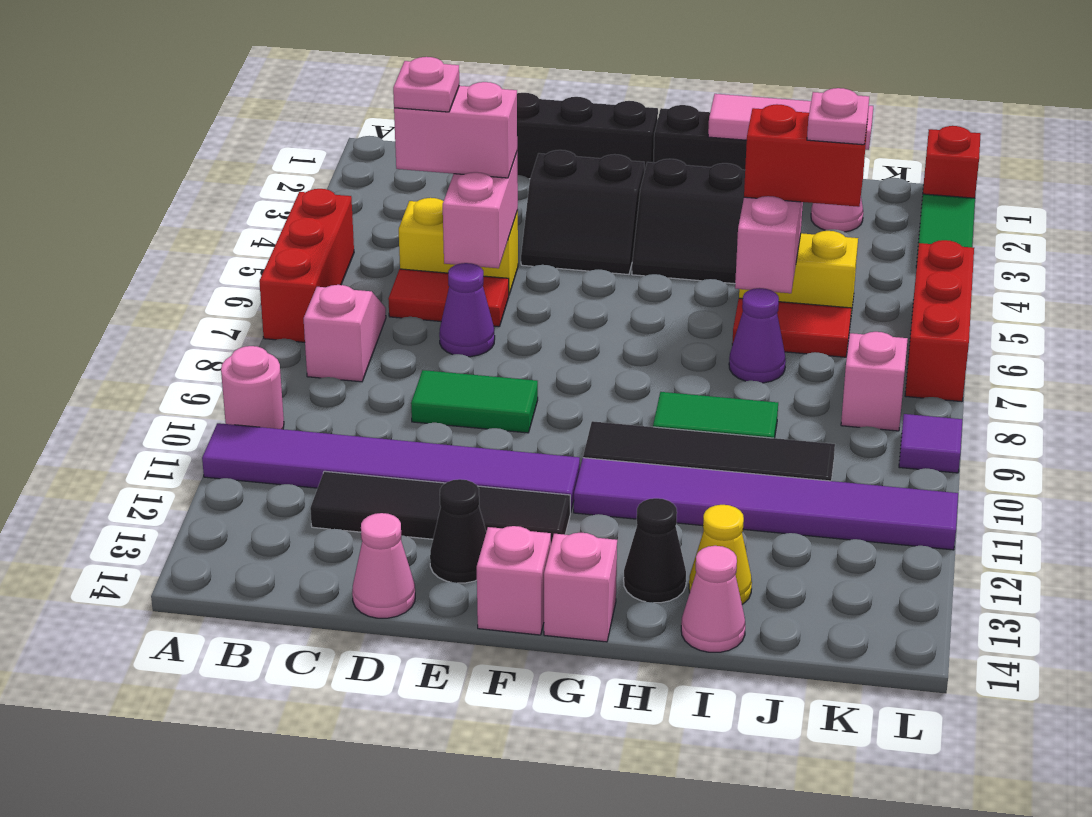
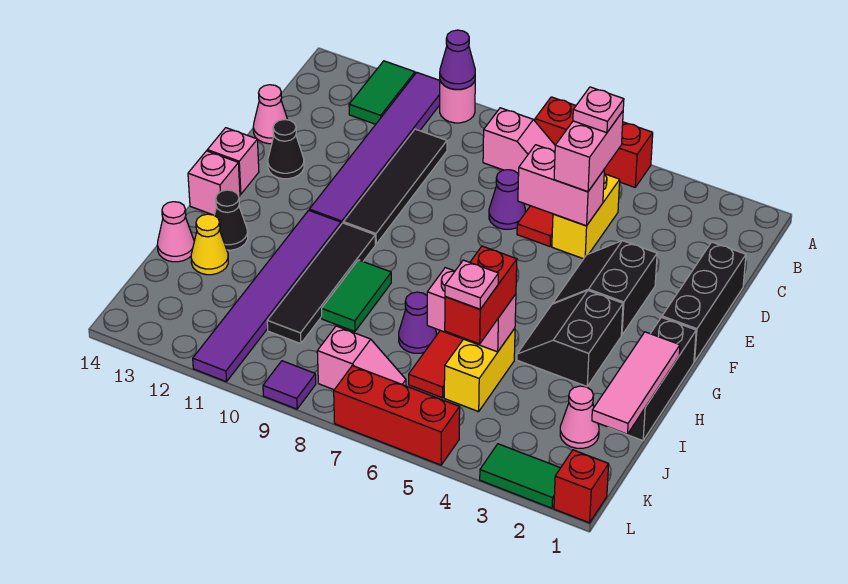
none -> purple cone A10 level 2
black tile C12:F12 level 1 -> black tile C10:F10 level 1
green tile D9:E9 level 1 -> green tile A12:B12 level 1

